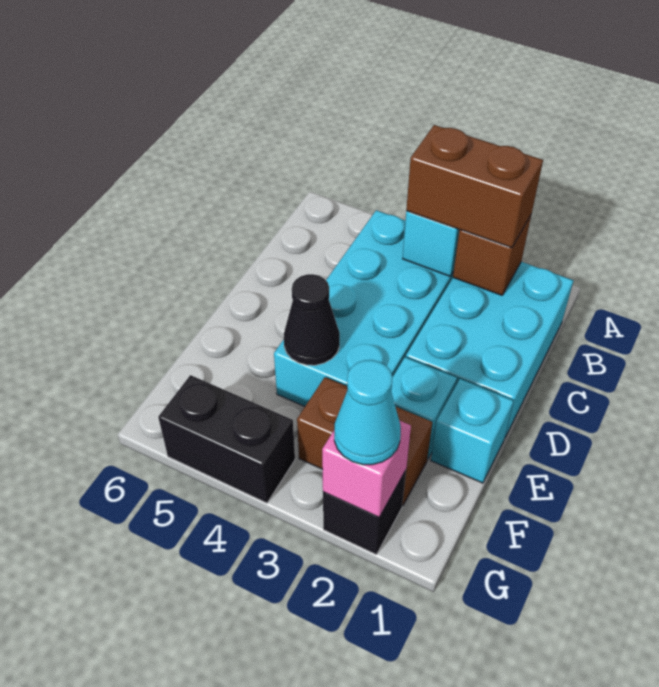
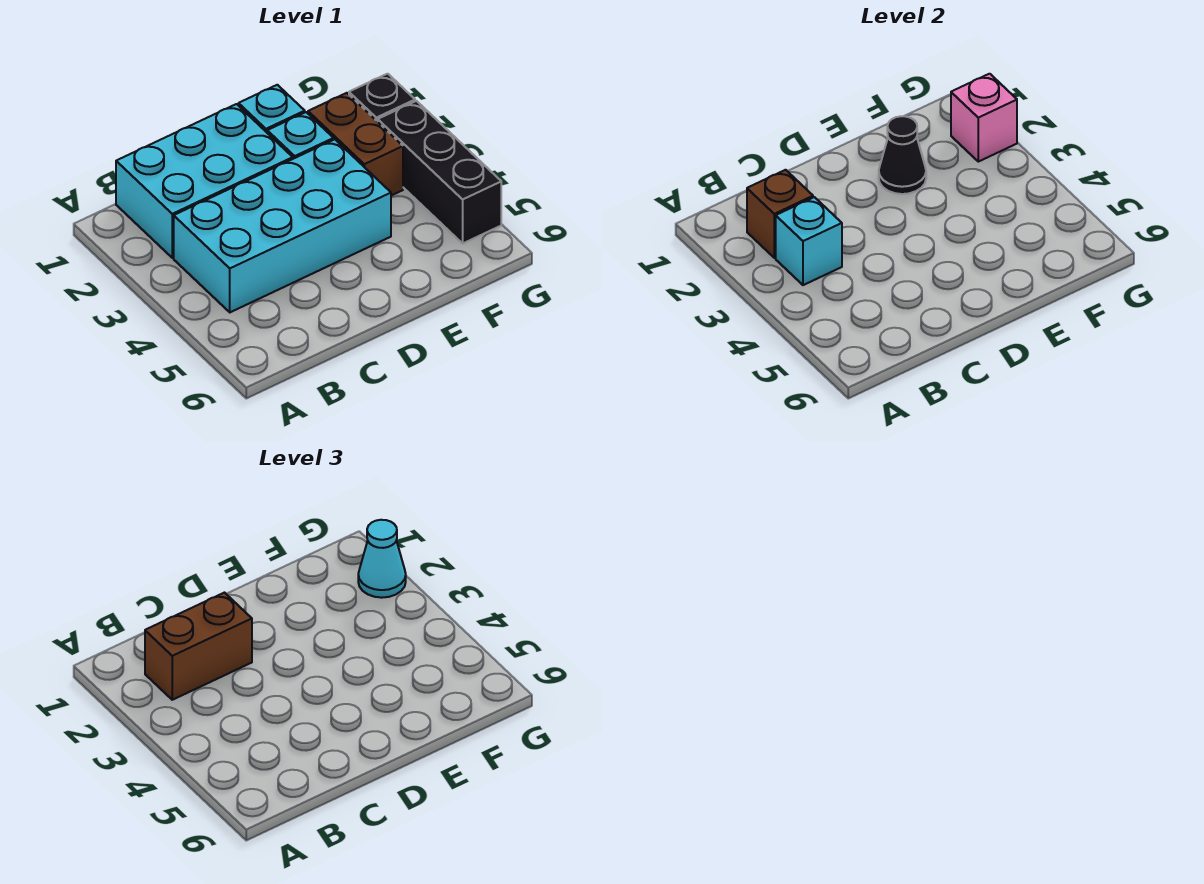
brown brick B2:B3 level 3 -> brown brick B2:C2 level 3
black cone E4 level 2 -> black cone E2 level 2
black brick G4:G5 level 1 -> black brick G3:G5 level 1

